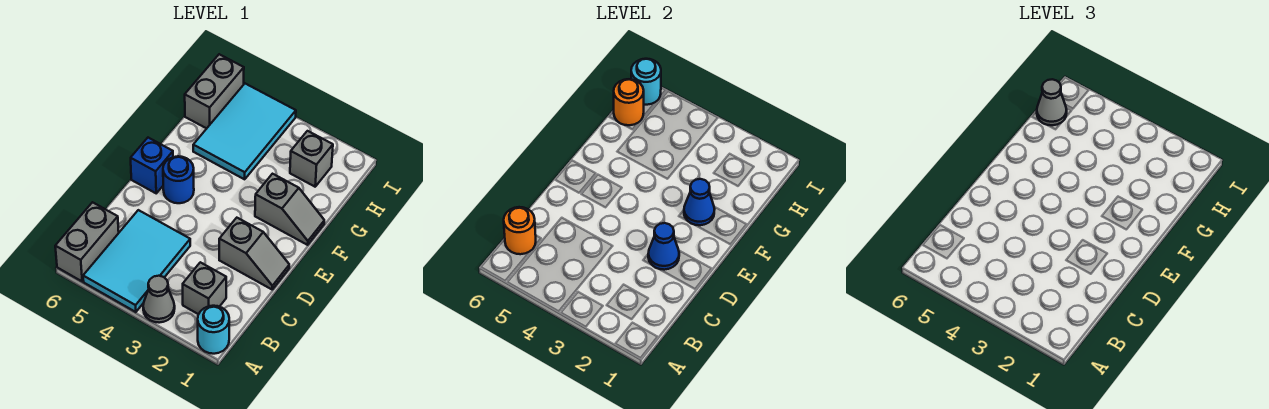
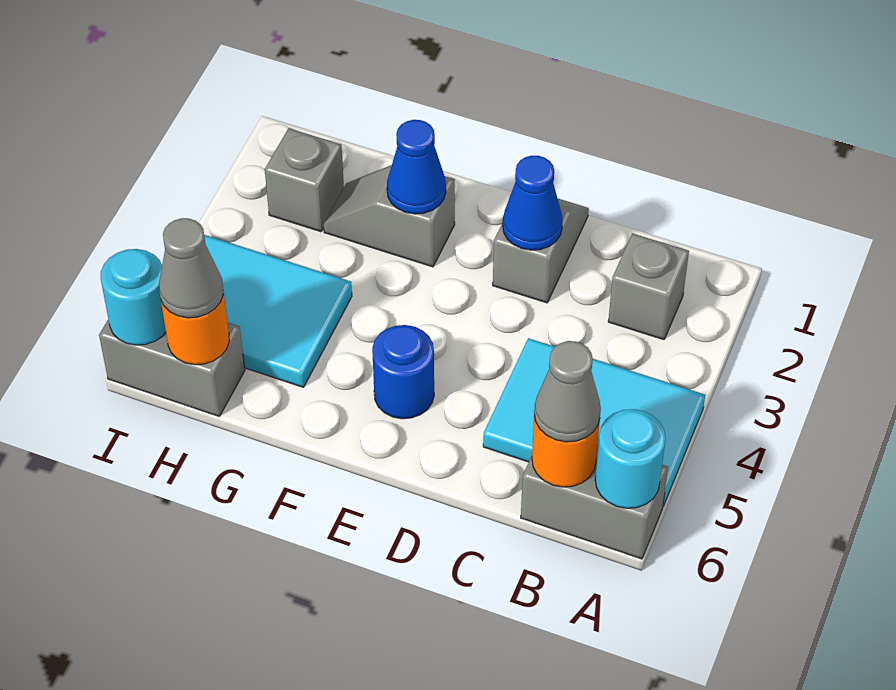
cyan round brick A1 level 1 -> cyan round brick A6 level 2
grey cone A3 level 1 -> grey cone B6 level 3
blue brick E6 level 1 -> none
grey slope F1:F2 level 1 top 2 -> grey slope F2:G2 level 1 top F

